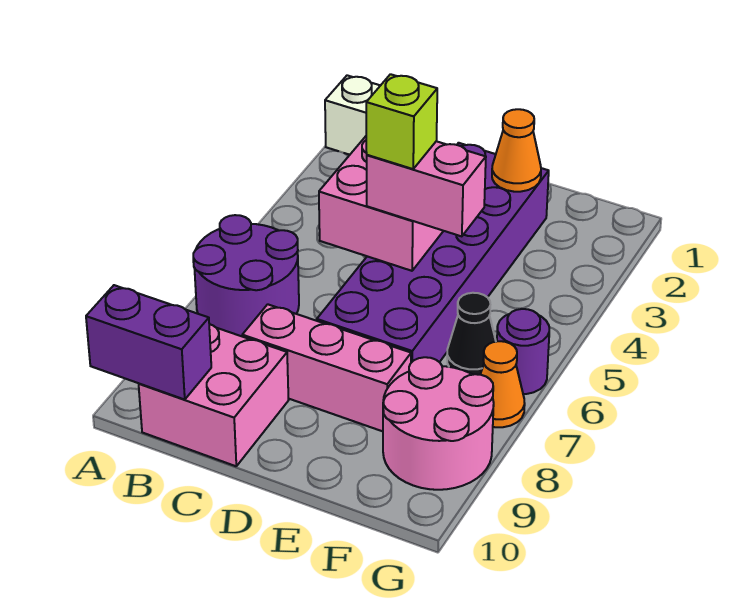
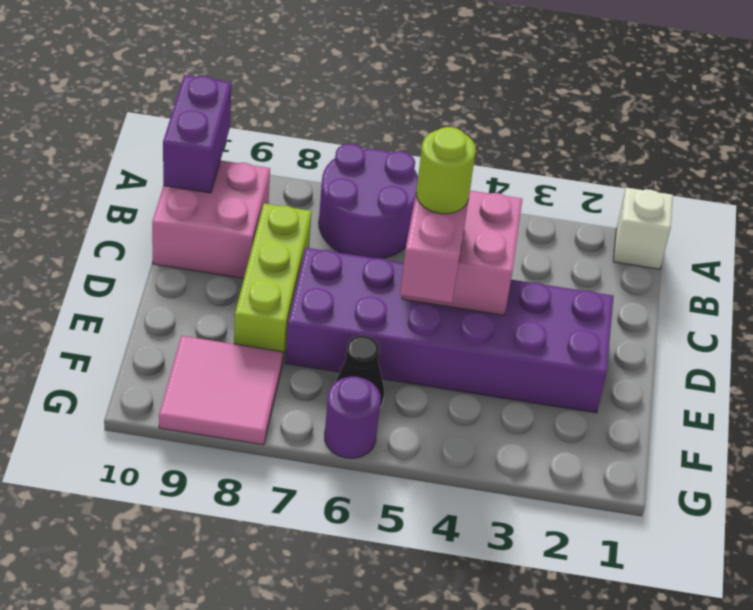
pink brick C8:E8 level 1 -> lime brick C8:E8 level 1
lime brick D5 level 4 -> lime round brick D5 level 4
orange cone E2 level 2 -> none
pink round brick F8:G9 level 1 -> pink tile F8:G9 level 1
orange cone G7 level 1 -> none

